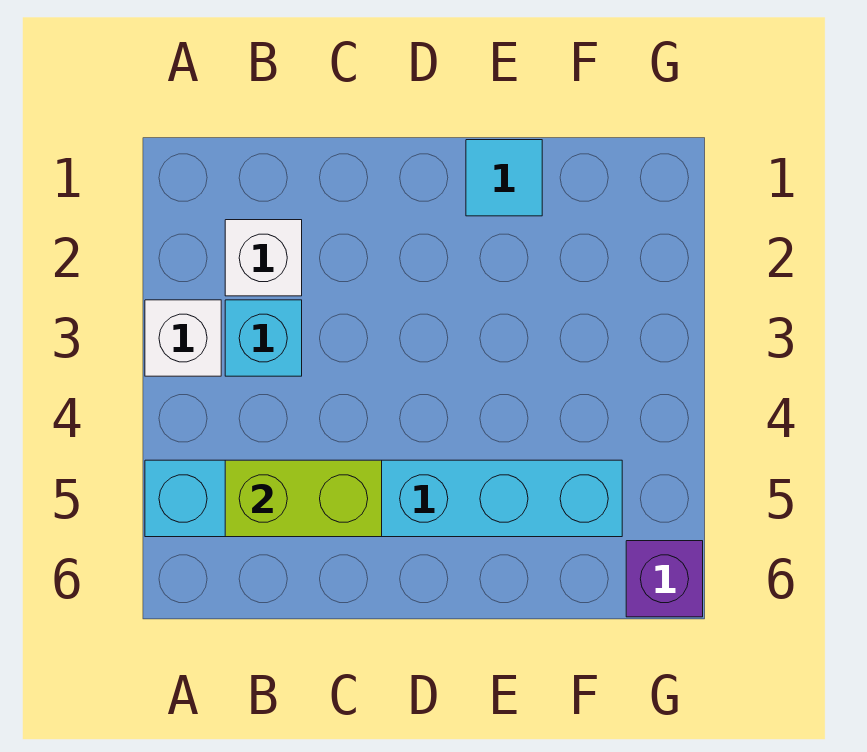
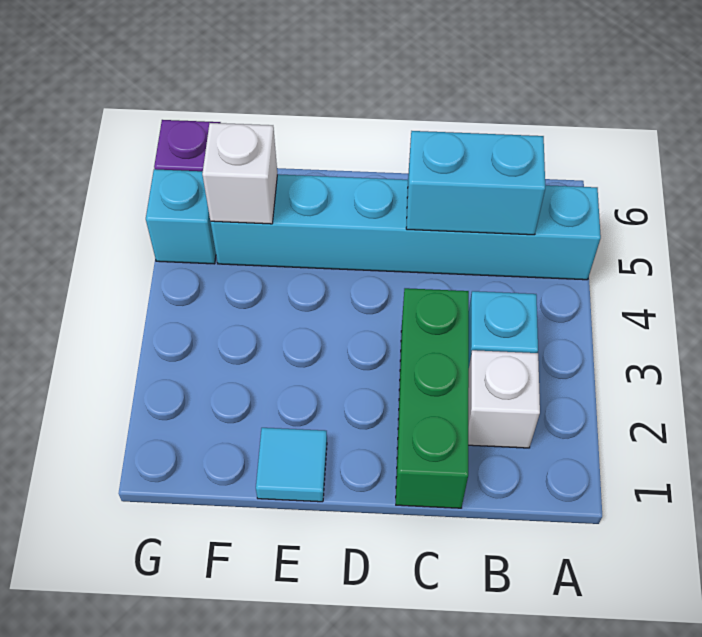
white brick A3 level 1 -> white brick F5 level 2
lime brick B5:C5 level 2 -> cyan brick B5:C5 level 2
none -> green brick C1:C3 level 1
none -> cyan brick G5 level 1

